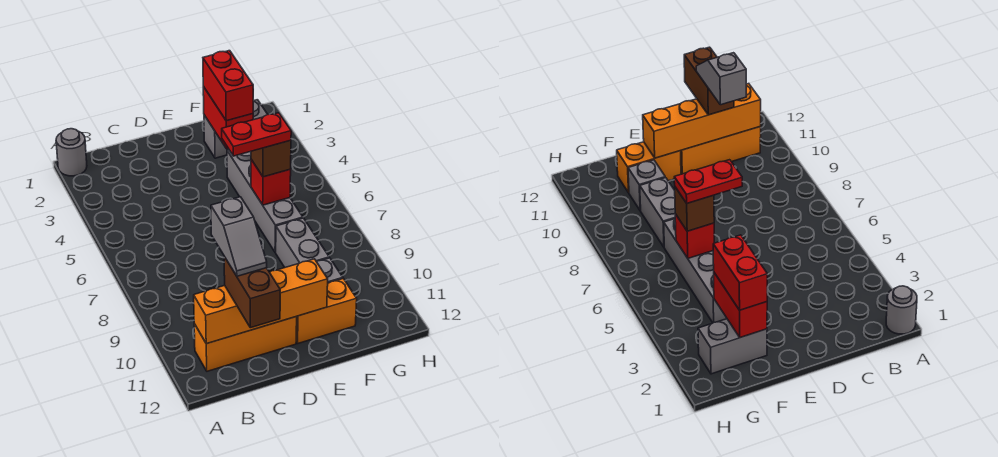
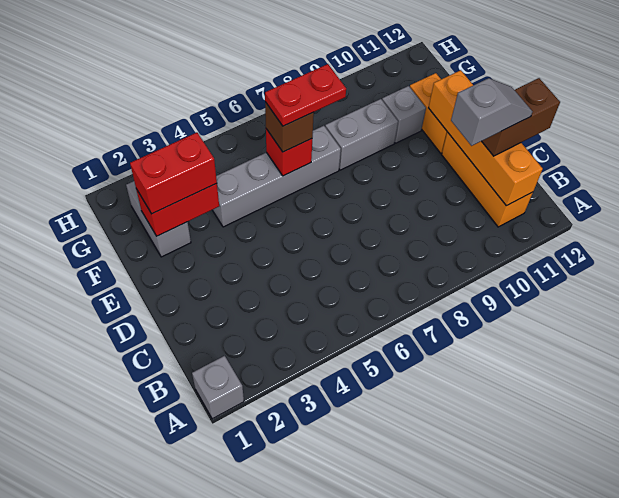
grey round brick A1 level 1 -> grey brick A1 level 1
red plate E6:F6 level 4 -> red plate F6:F7 level 4

